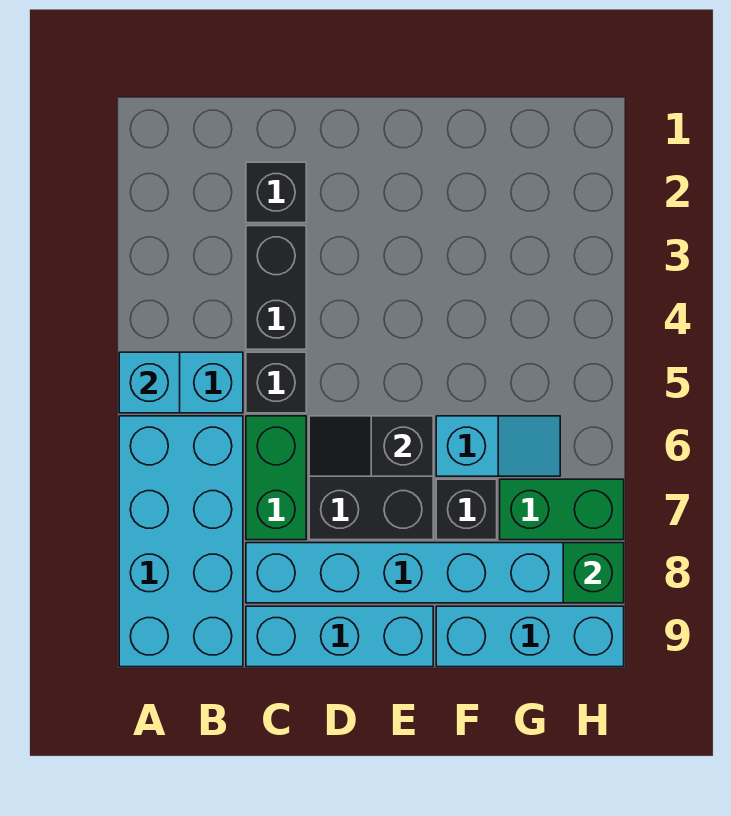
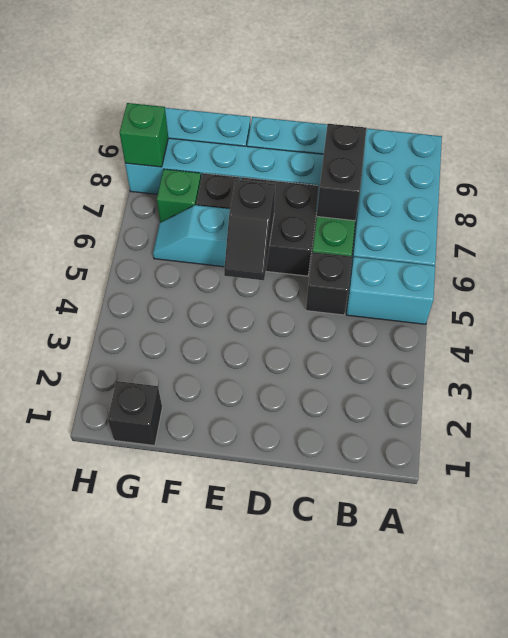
cyan brick A5 level 2 -> none
black brick C2 level 1 -> black brick G1 level 1
black brick C3:C4 level 1 -> black brick C7:C8 level 2
black slope D6:E6 level 2 top E -> black slope E5:E6 level 2 top 6
green brick G7:H7 level 1 -> green brick G7 level 1

